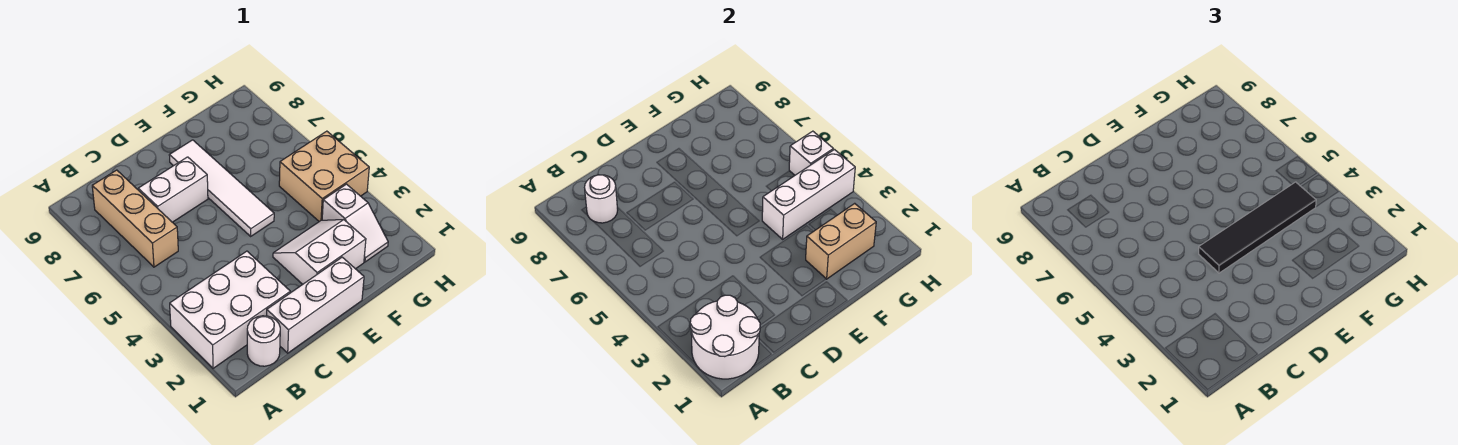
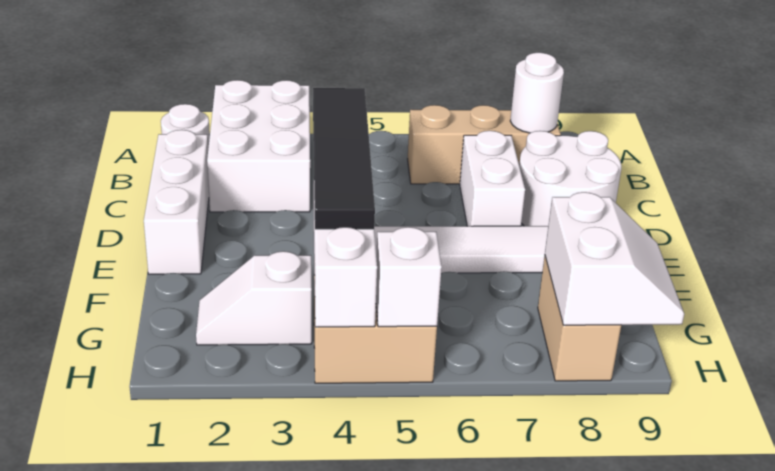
white round brick A1:B2 level 2 -> white round brick C8:D9 level 1
white slope E2:F3 level 1 top 2 -> white slope G8:H9 level 2 top 8
tan brick F2:G2 level 2 -> tan brick G8:H8 level 1

